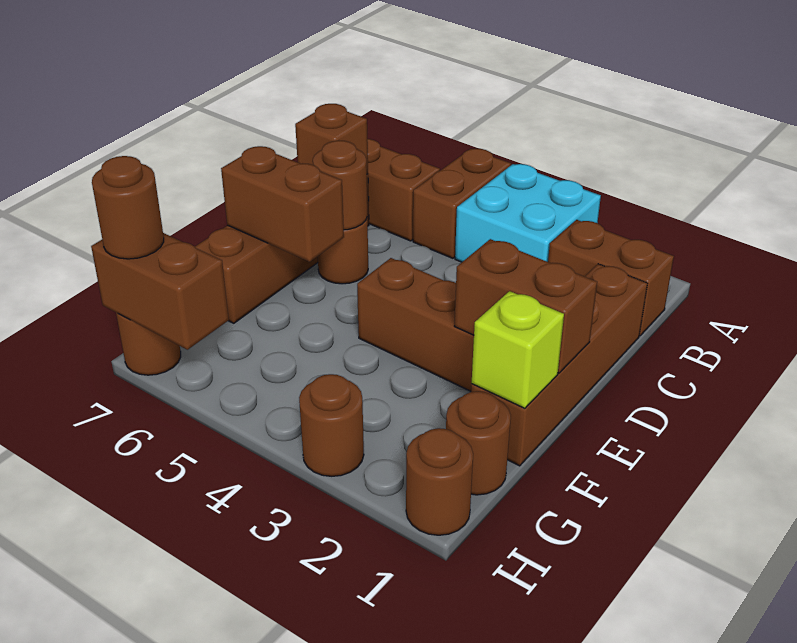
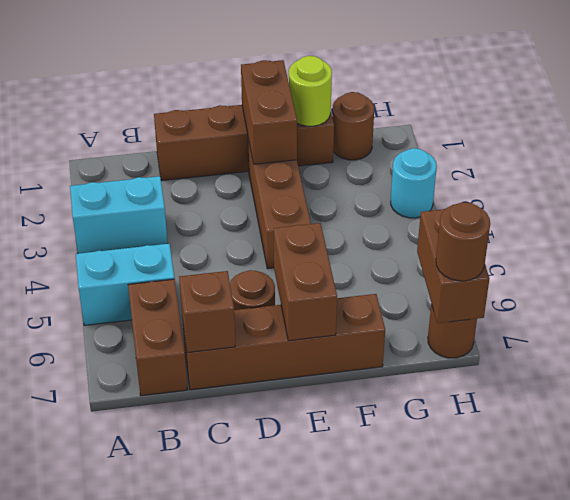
cyan brick A3:B4 level 1 -> cyan brick A3:B3 level 1
brown brick A5:B5 level 1 -> cyan brick A5:B5 level 1
brown brick B1:B2 level 1 -> none
brown round brick D6 level 2 -> none
lime brick F1 level 2 -> lime round brick F1 level 2
brown round brick H1 level 1 -> none
brown round brick H3 level 1 -> cyan round brick H3 level 1

